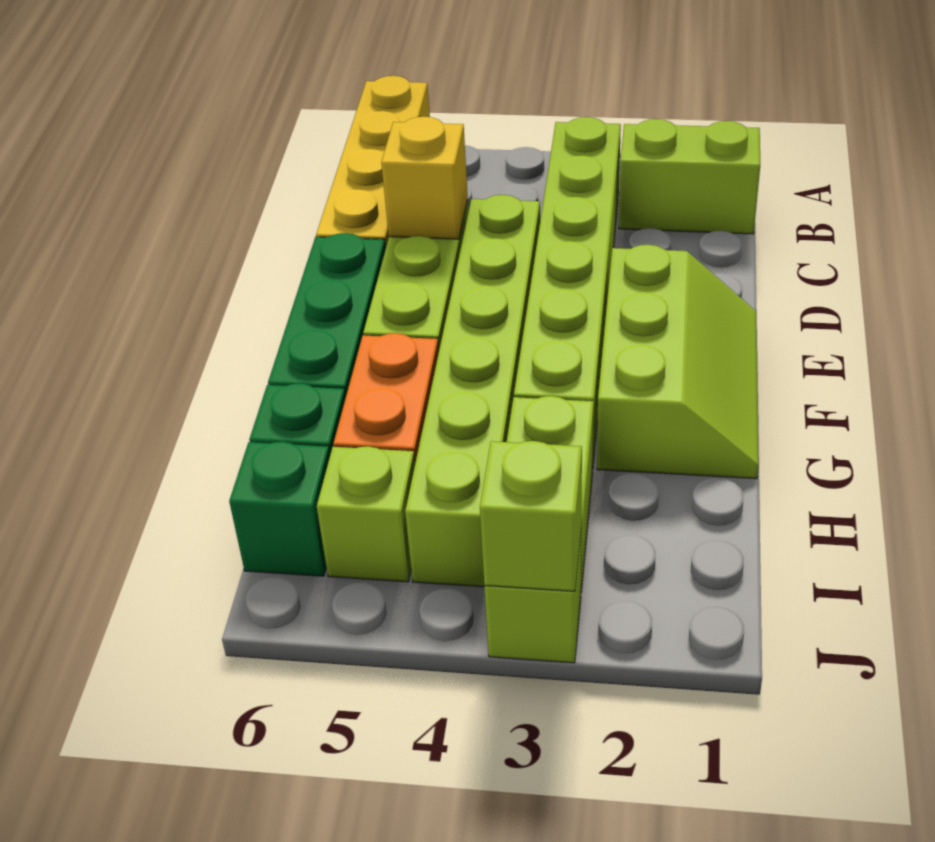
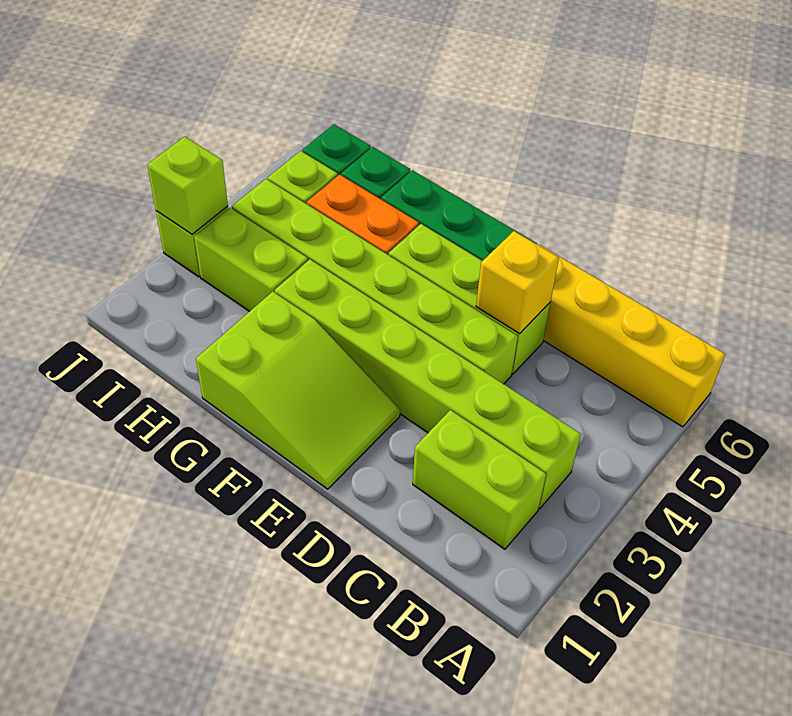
lime brick B1:B2 level 1 -> lime brick B2:C2 level 1
lime slope E1:G2 level 1 top 2 -> lime slope E1:G2 level 1 top G

